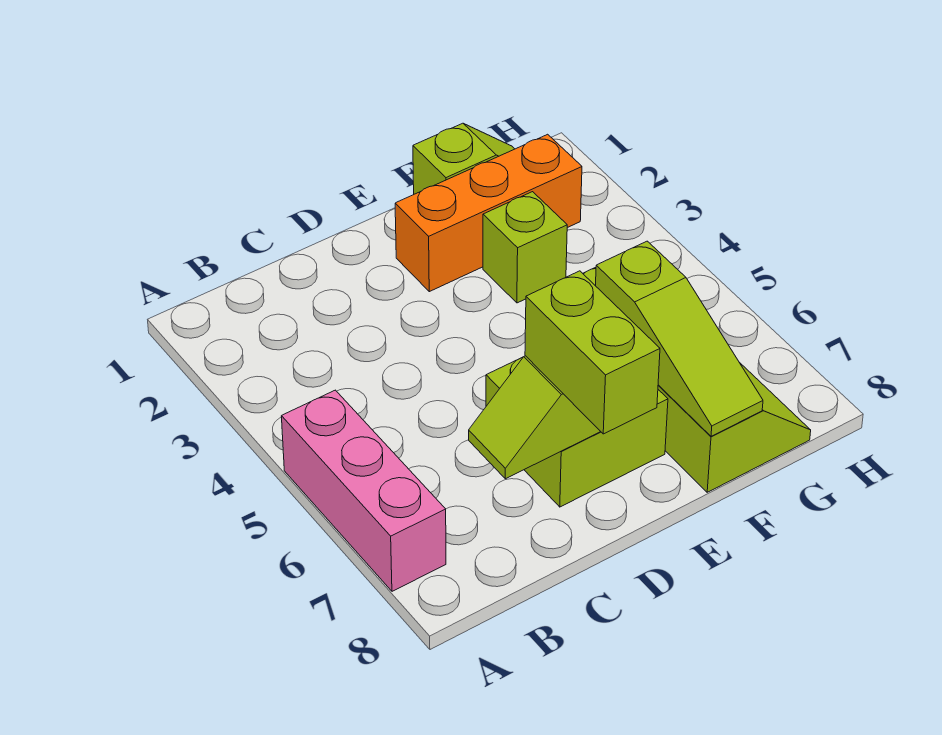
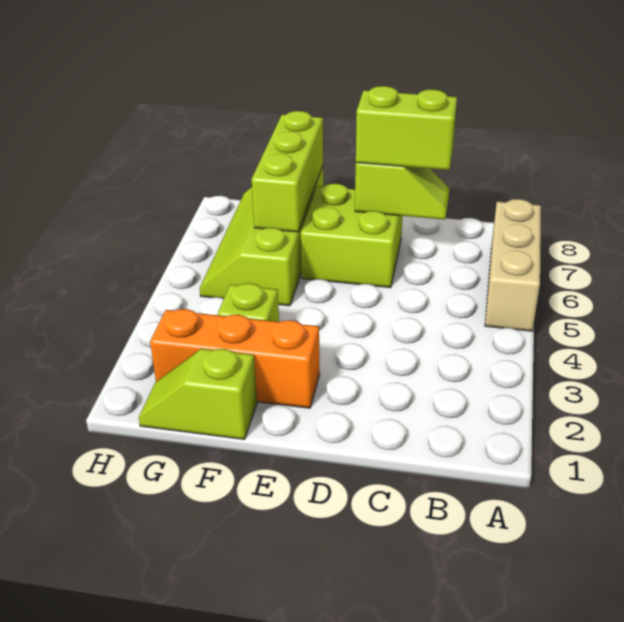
pink brick A5:A7 level 1 -> tan brick A5:A7 level 1
lime brick D7:D8 level 3 -> lime brick C7:D7 level 3
lime slope F6:F8 level 2 top 6 -> lime brick F6:F8 level 2

